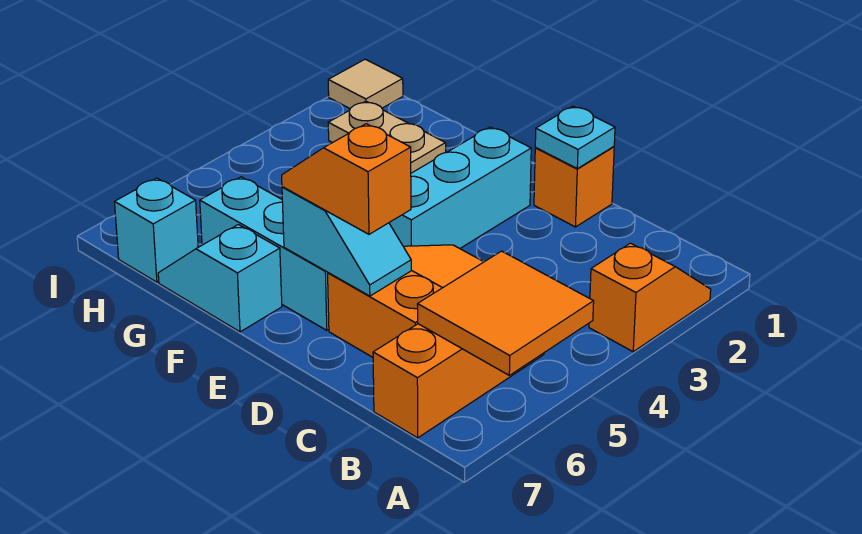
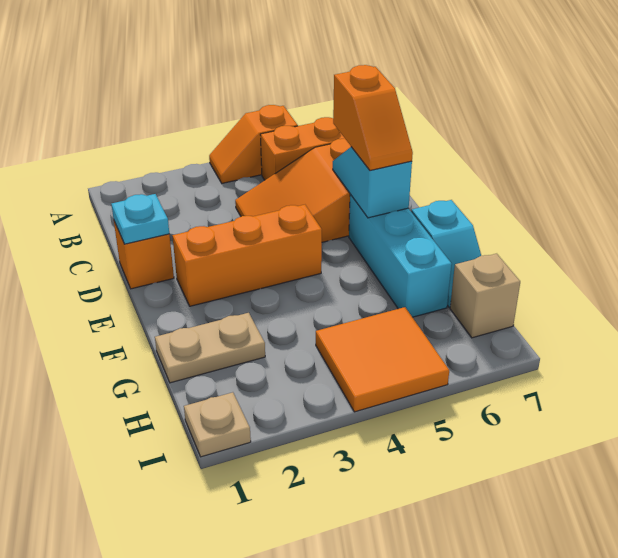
orange slope A2:A3 level 1 top 3 -> orange slope A4:A5 level 1 top 5
orange tile A5:B6 level 2 -> orange tile H4:I5 level 1
cyan brick E2:E4 level 1 -> orange brick E2:E4 level 1
tan plate G2:H2 level 1 -> tan plate G1:G2 level 1
cyan brick H7 level 1 -> tan brick H7 level 1
tan tile I1 level 1 -> tan plate I1 level 1

